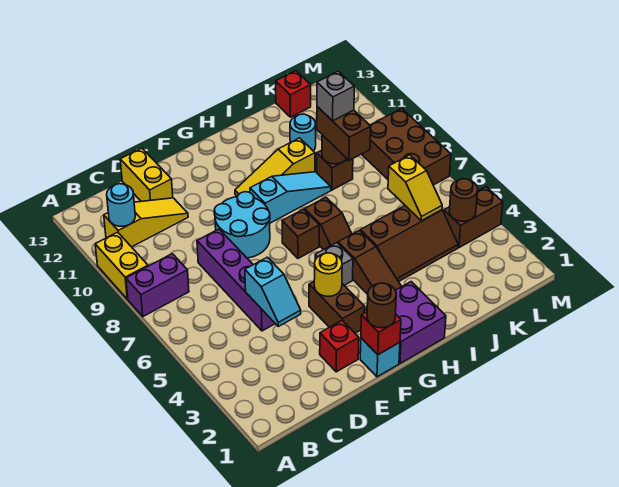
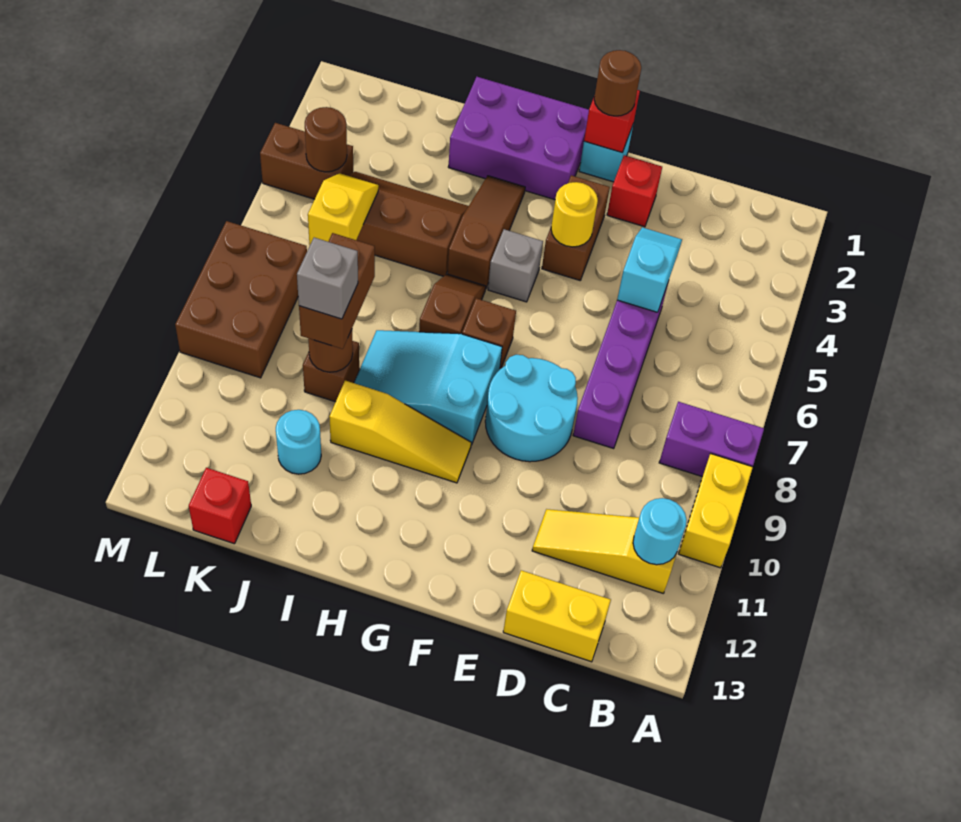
yellow brick D12:D13 level 1 -> yellow brick C13:D13 level 1
purple brick G1:H2 level 1 -> purple brick G1:I2 level 1
cyan slope G9:I9 level 1 top G -> cyan slope G8:I9 level 1 top G

